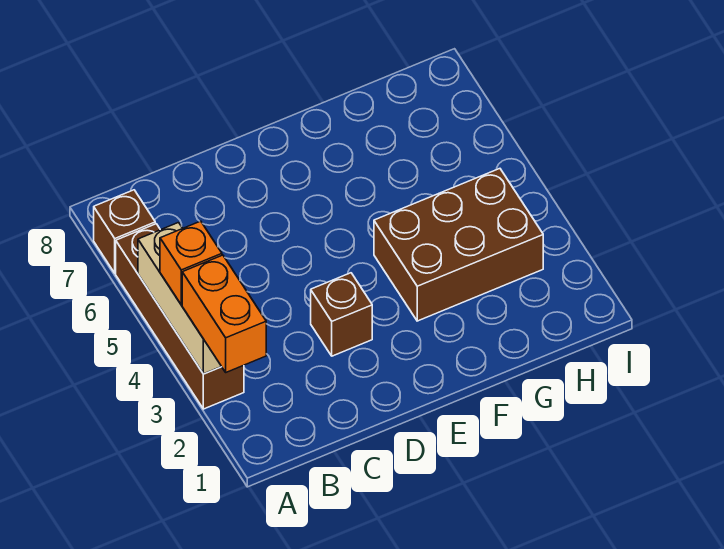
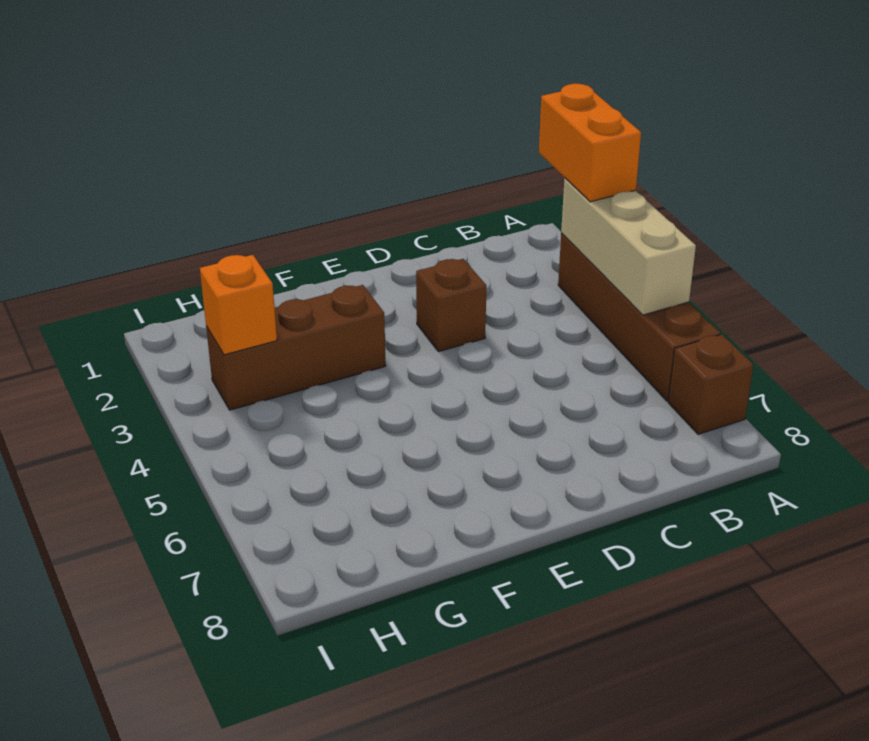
orange brick A4 level 3 -> orange brick H3 level 2
brown brick F3:H4 level 1 -> brown brick F3:H3 level 1

